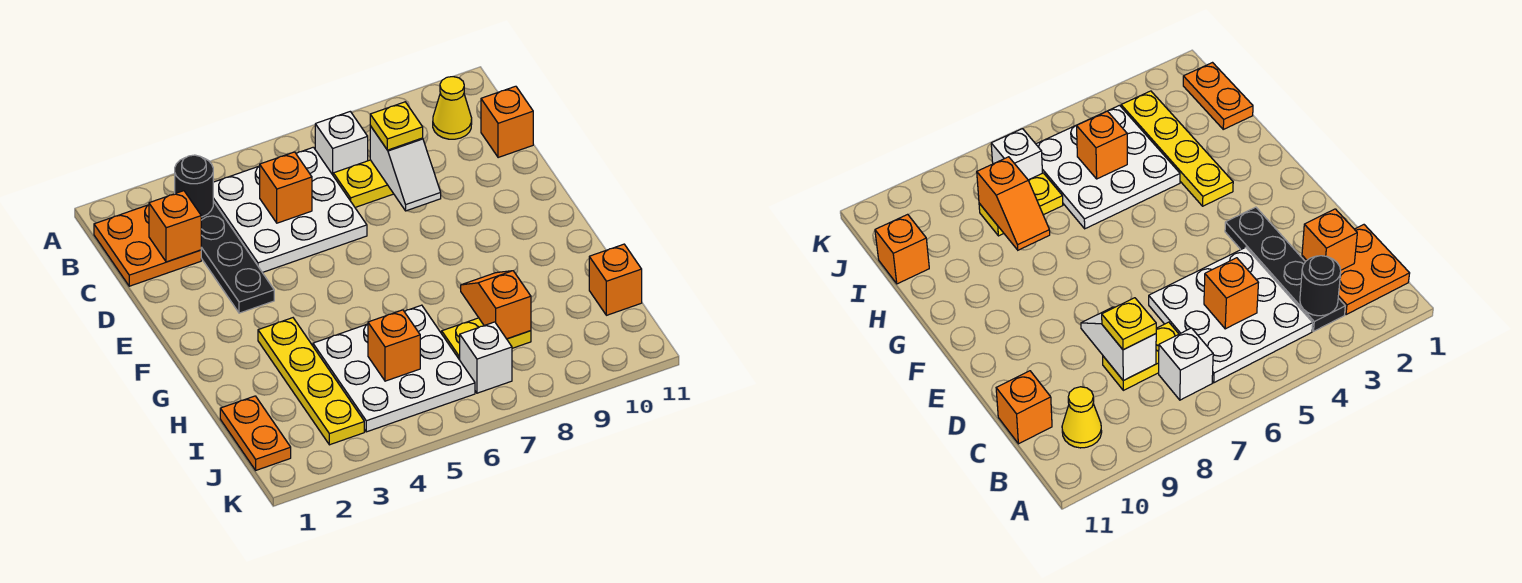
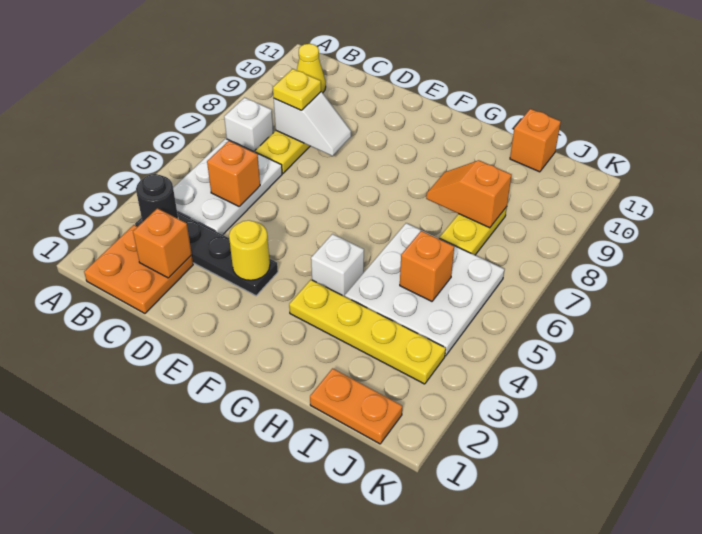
white plate B4:D6 level 1 -> white plate B4:C6 level 1
orange brick C11 level 1 -> none
none -> yellow round brick E3 level 2
white brick J7 level 1 -> white brick G4 level 1

